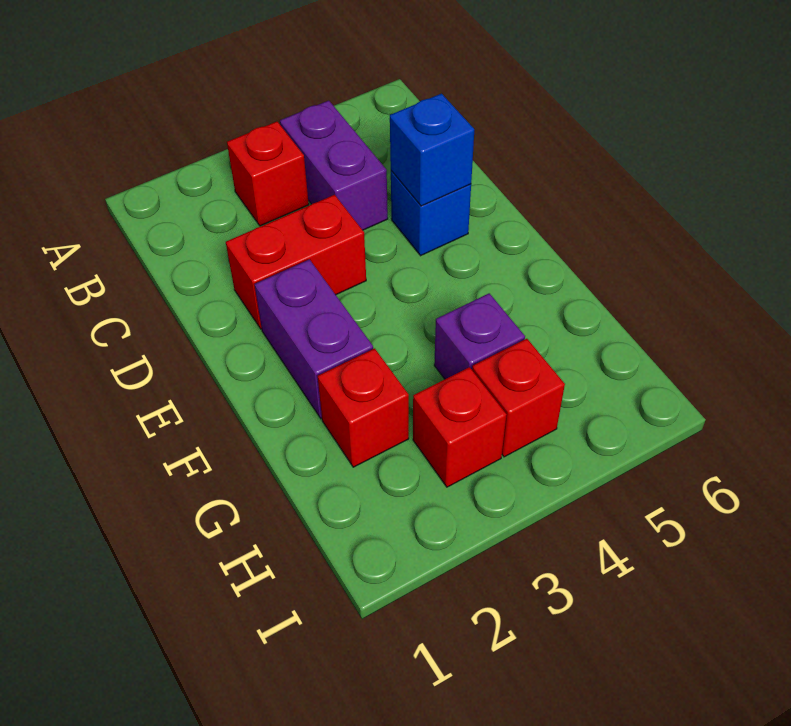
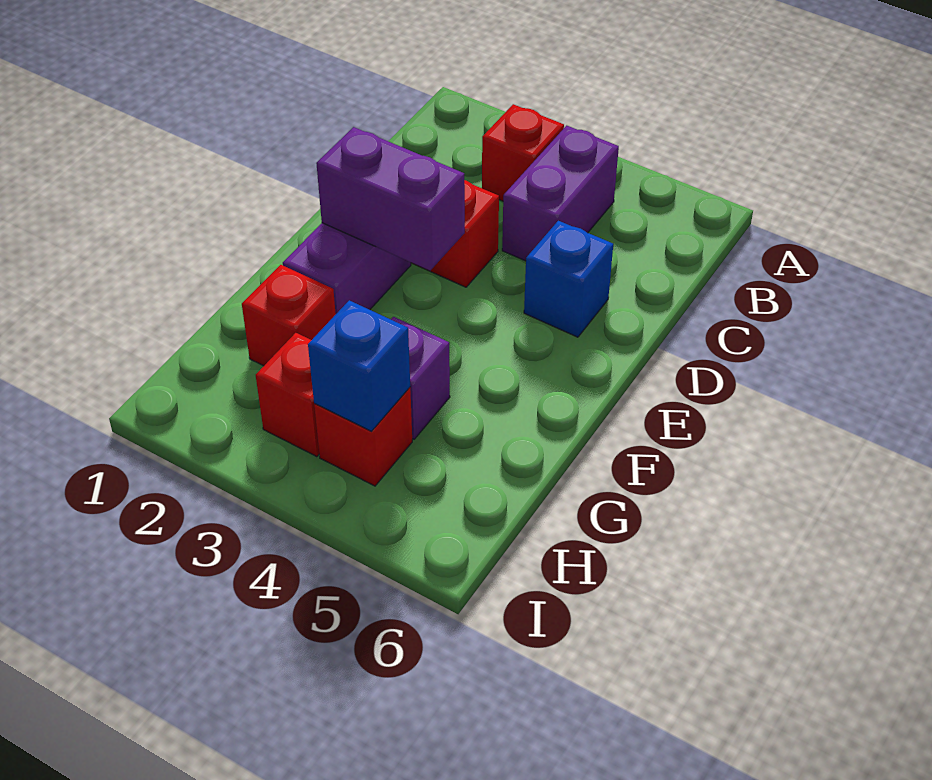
blue brick D5 level 2 -> blue brick H4 level 2
none -> purple brick E2:E3 level 2

